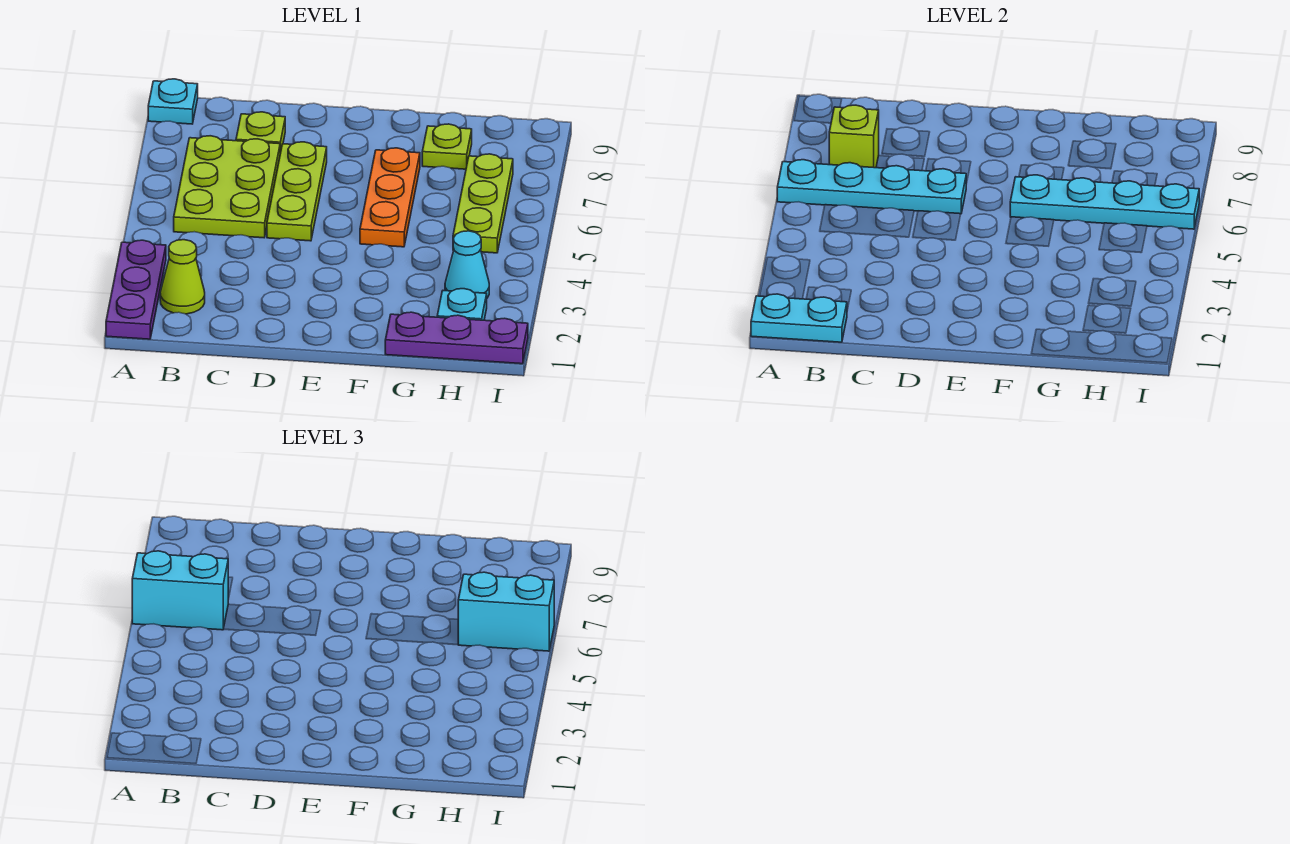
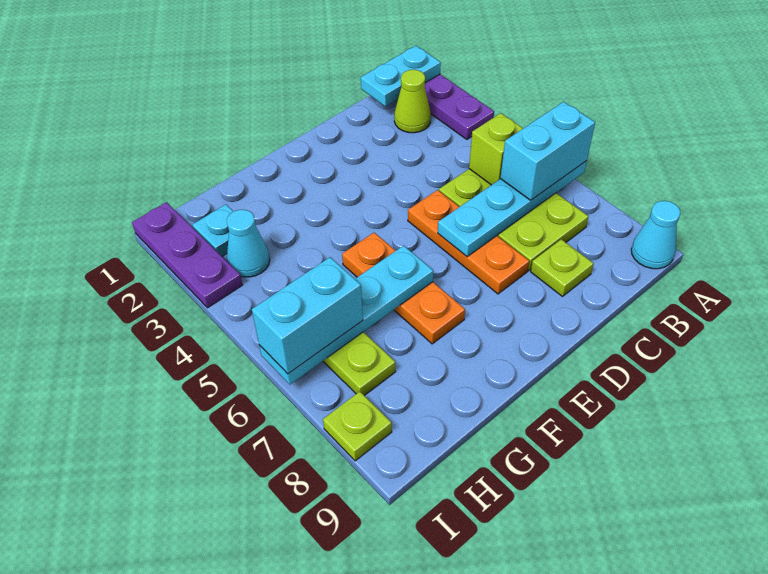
cyan plate A9 level 1 -> cyan cone A9 level 1
lime brick B7 level 2 -> lime brick B5 level 2
lime plate D5:D7 level 1 -> orange plate D5:D7 level 1
purple plate G1:I1 level 1 -> purple plate I1:I3 level 1
lime plate G8 level 1 -> lime plate I8 level 1

